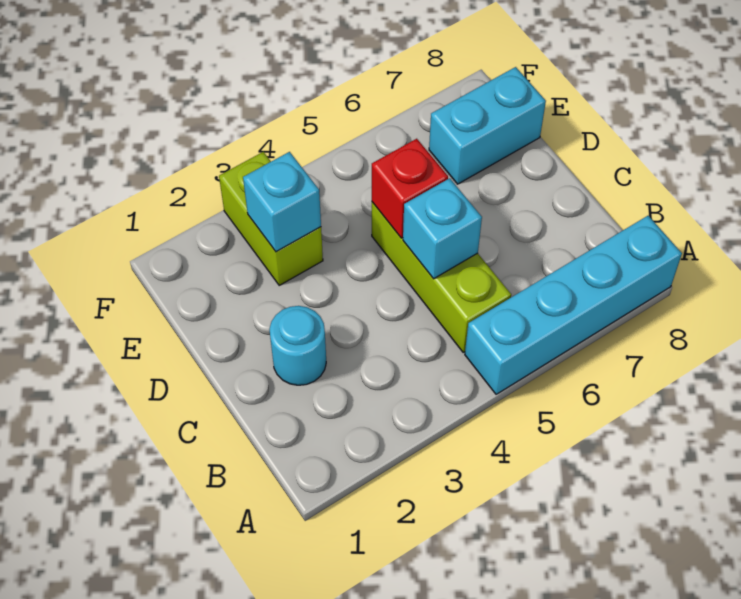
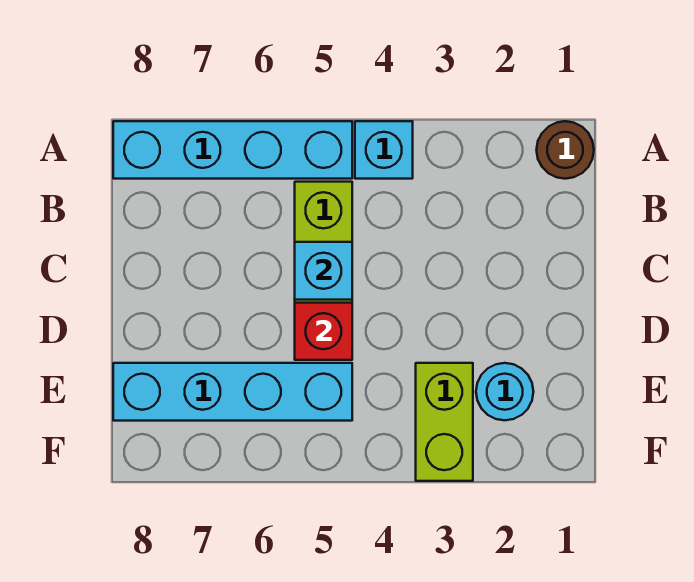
none -> brown round brick A1 level 1
cyan round brick C2 level 1 -> cyan round brick E2 level 1
cyan brick E3 level 2 -> cyan brick A4 level 1
cyan brick E7:E8 level 1 -> cyan brick E5:E8 level 1

